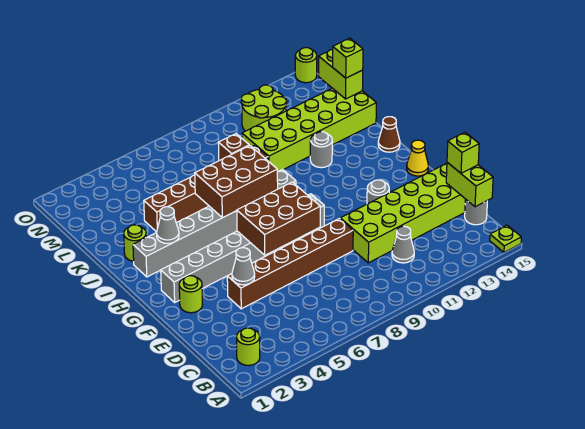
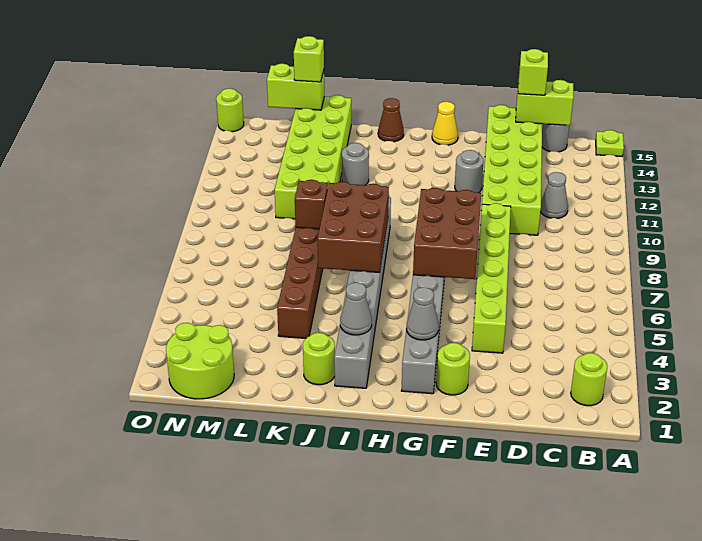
brown brick E4:E9 level 1 -> lime brick E4:E9 level 1
grey cone E4 level 2 -> grey cone G3 level 2
lime round brick M11:N12 level 1 -> lime round brick M1:N2 level 1

